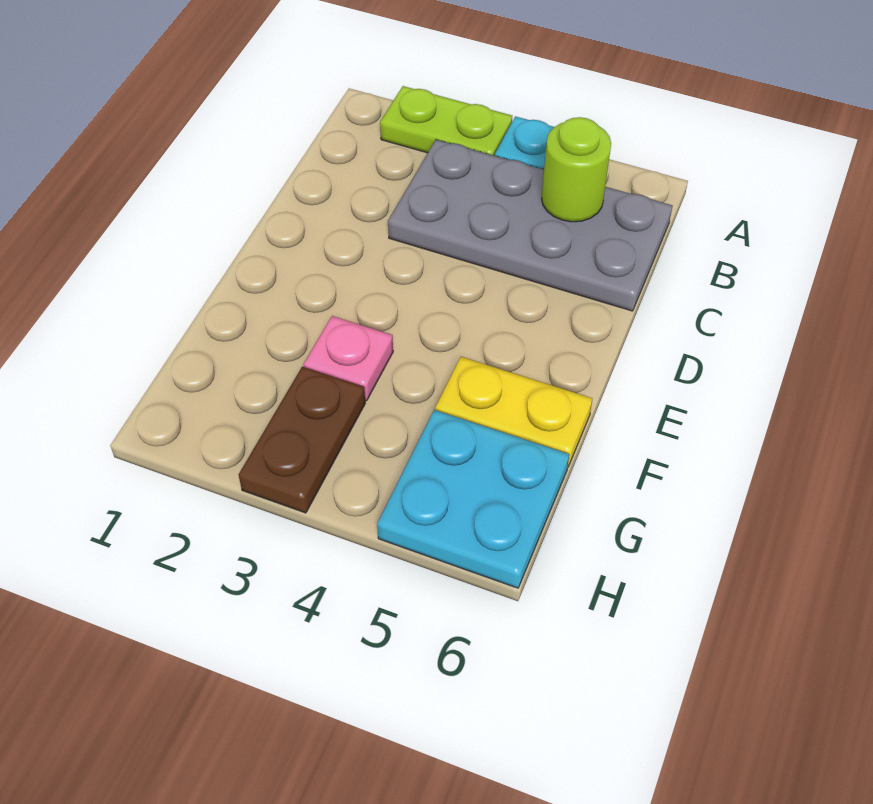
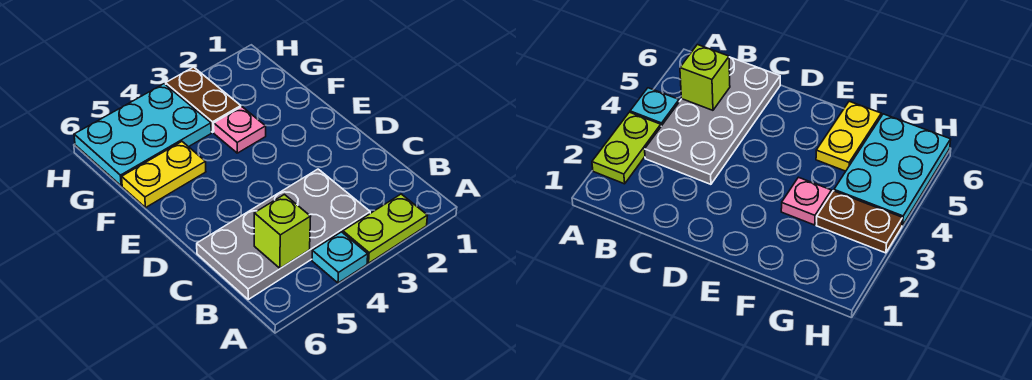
lime round brick B5 level 2 -> lime brick B5 level 2
cyan plate G5:H6 level 1 -> cyan plate G4:H6 level 1

